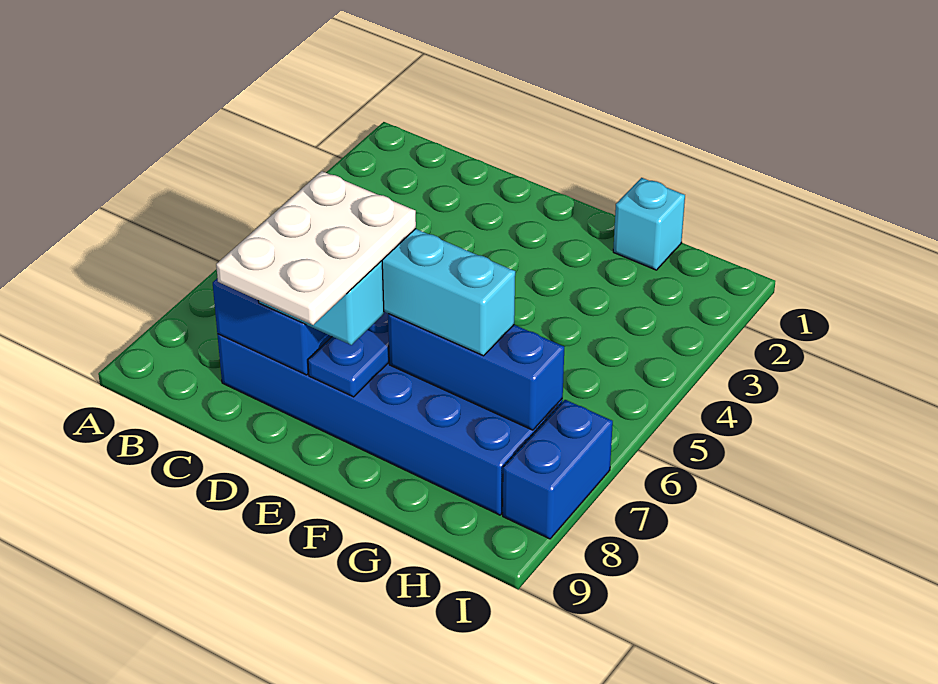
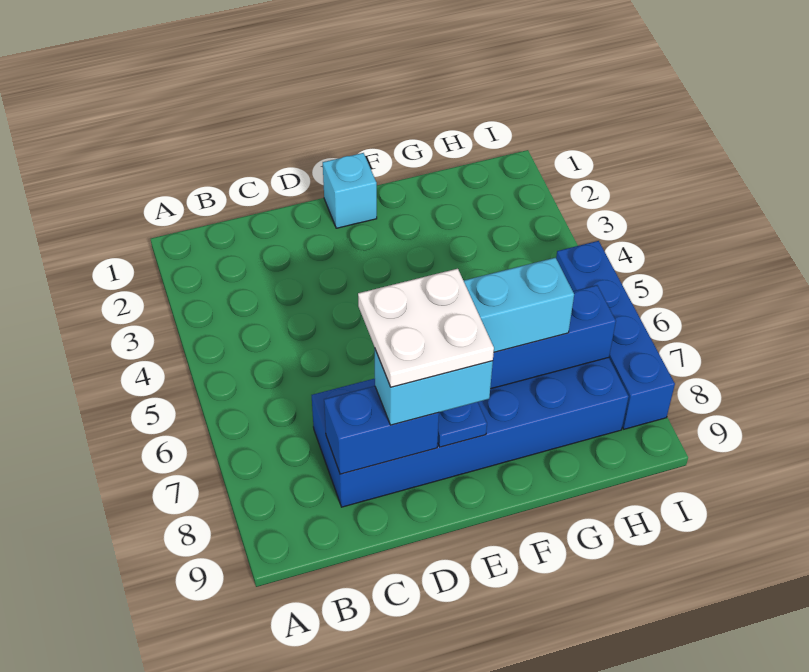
white plate D7:E9 level 4 -> white plate D7:E8 level 4
cyan brick G1 level 1 -> cyan brick E1 level 1
blue brick I7:I8 level 1 -> blue brick I5:I8 level 1

